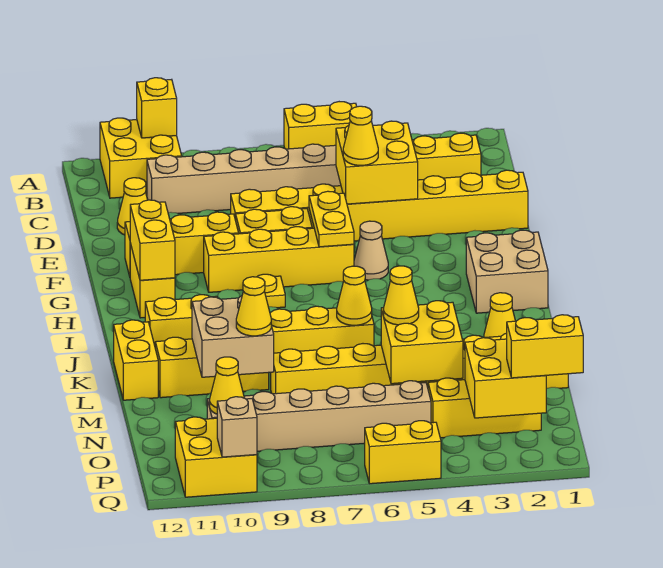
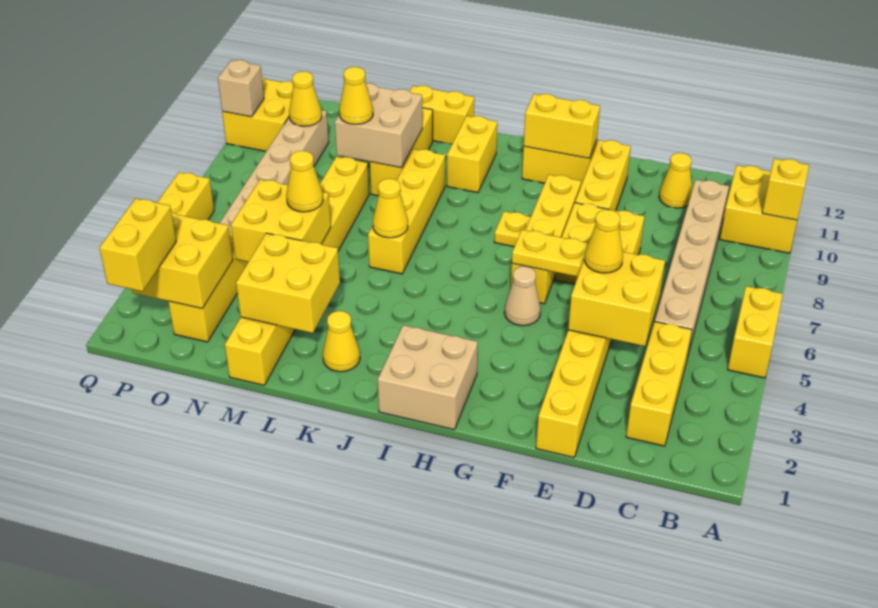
none -> yellow brick L2:M3 level 2

